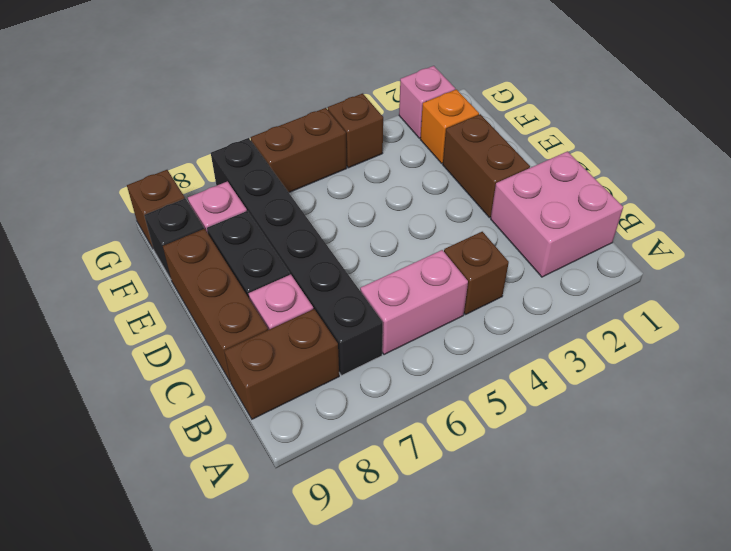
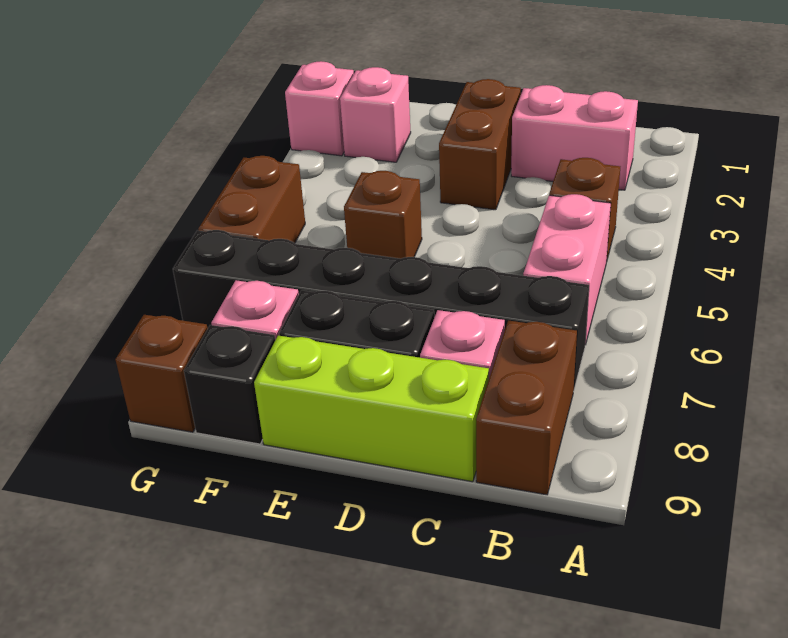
pink brick B1:C2 level 1 -> pink brick B2:C2 level 1
brown brick C9:E9 level 1 -> lime brick C9:E9 level 1
brown brick D2:E2 level 1 -> brown brick D2:D3 level 1
orange brick F2 level 1 -> pink brick F2 level 1
brown brick G4 level 1 -> brown brick E5 level 1

